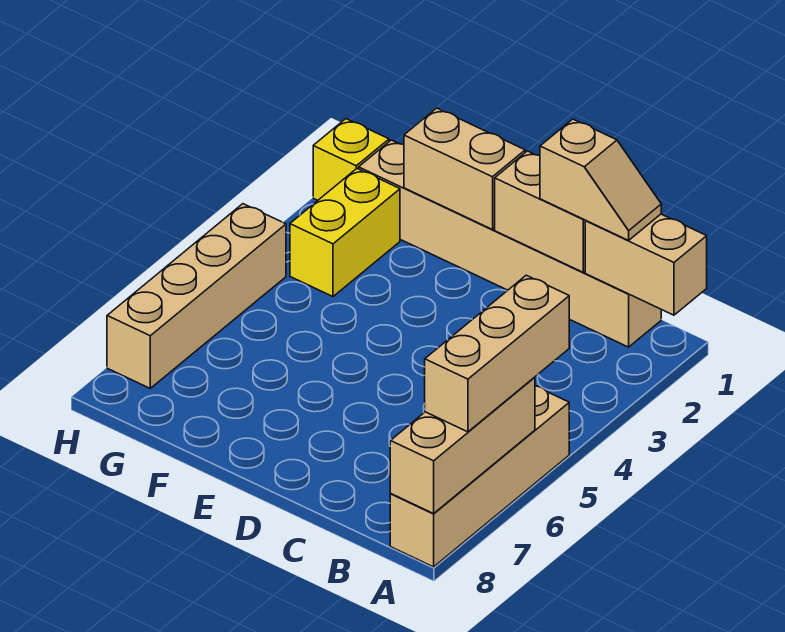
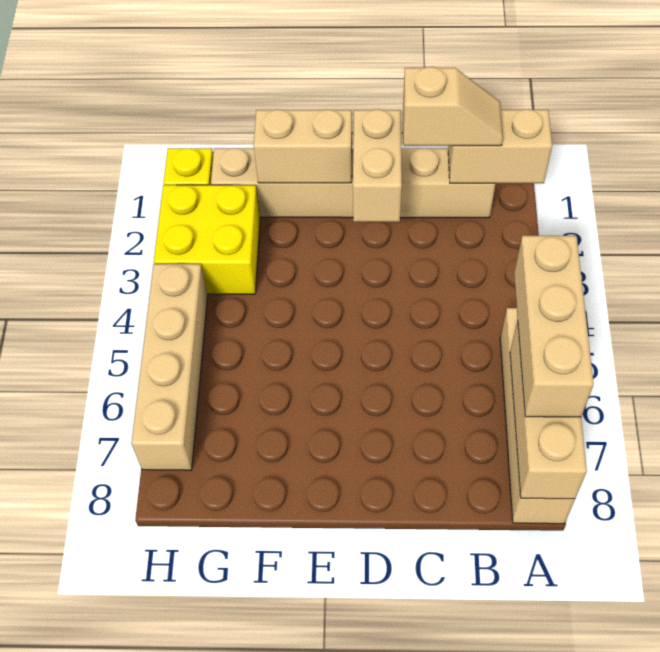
tan brick C1:D1 level 2 -> tan brick D1:D2 level 2
yellow brick G2:G3 level 1 -> yellow brick G2:H3 level 1

